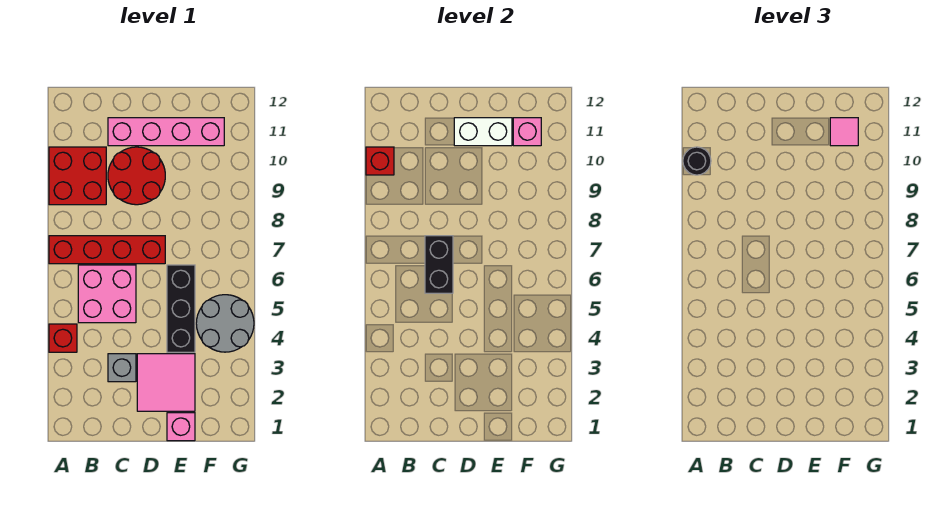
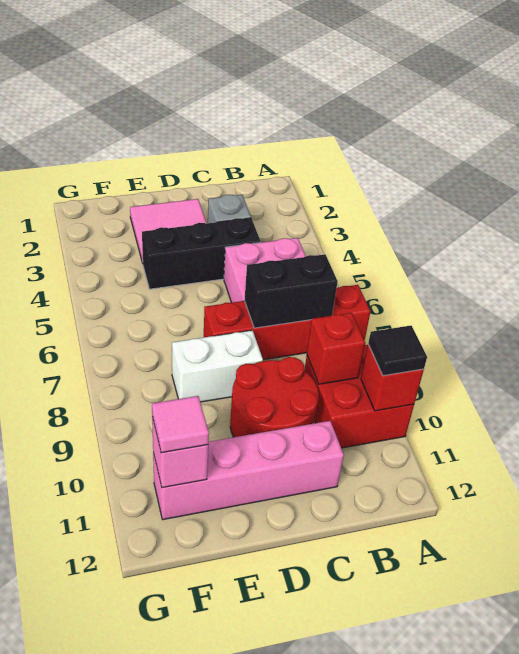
red brick A4 level 1 -> red brick B9 level 2
black round brick A10 level 3 -> black tile A10 level 3
black brick C6:C7 level 2 -> black brick B7:C7 level 2
white brick D11:E11 level 2 -> white brick D8:E8 level 1
pink brick E1 level 1 -> none
black brick E4:E6 level 1 -> black brick C4:E4 level 1
grey round brick F4:G5 level 1 -> none

